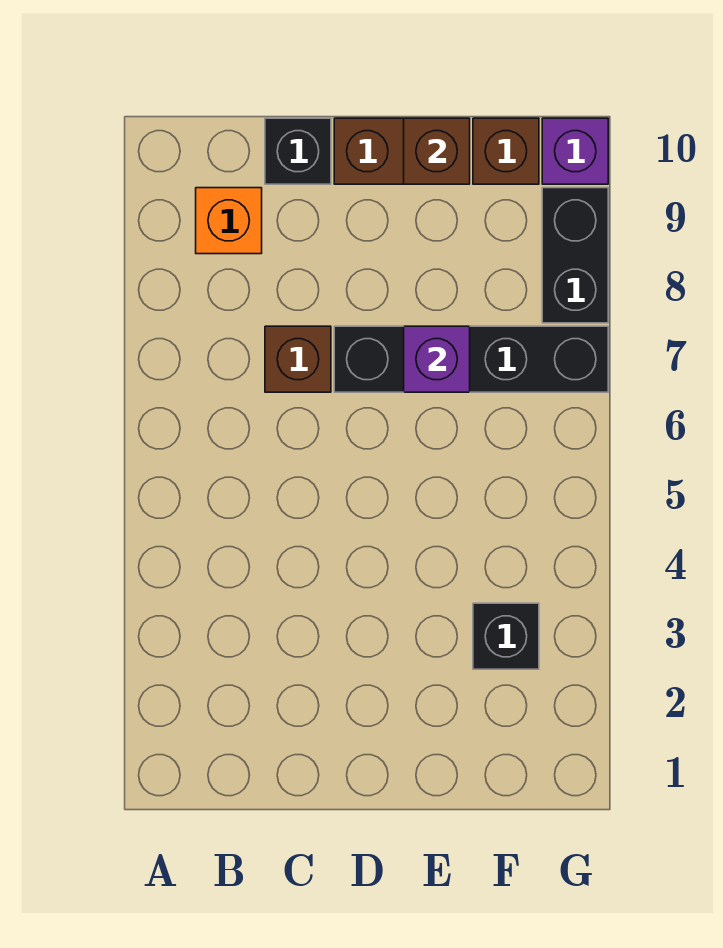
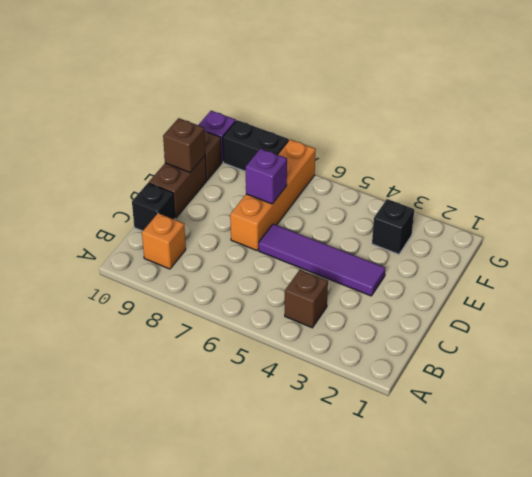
brown brick C7 level 1 -> brown brick B4 level 1
none -> purple tile D3:D6 level 1
black brick D7:G7 level 1 -> orange brick D7:G7 level 1

